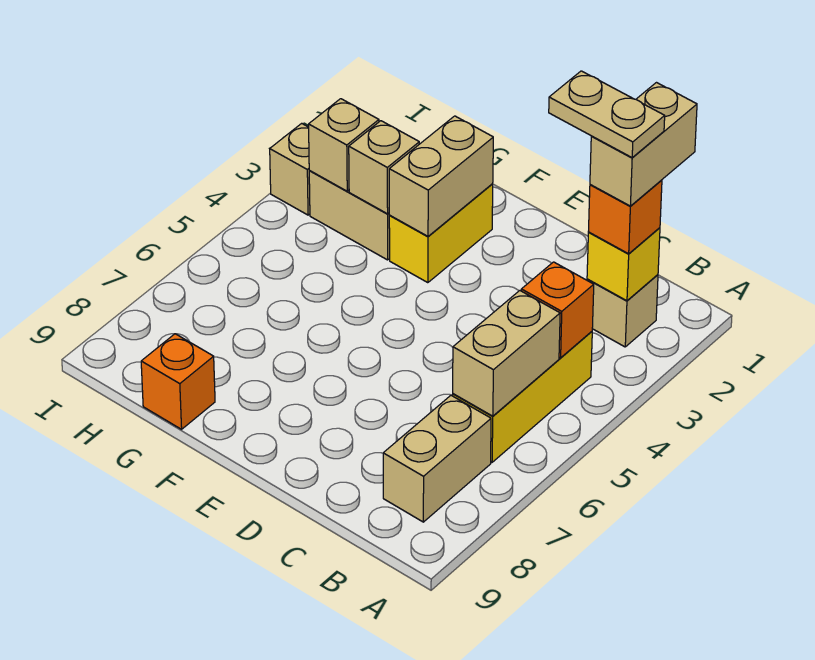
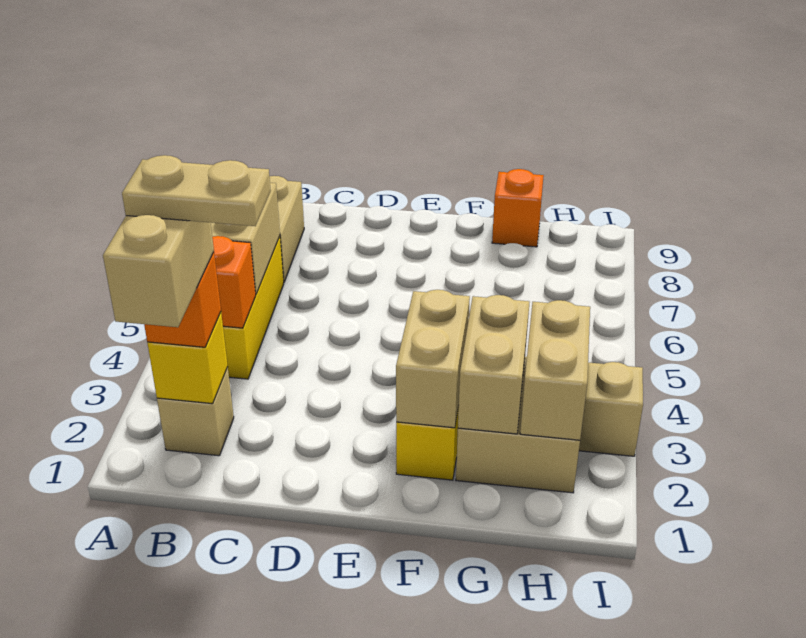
tan brick G3 level 2 -> tan brick G2:G3 level 2
tan brick H3 level 2 -> tan brick H2:H3 level 2

